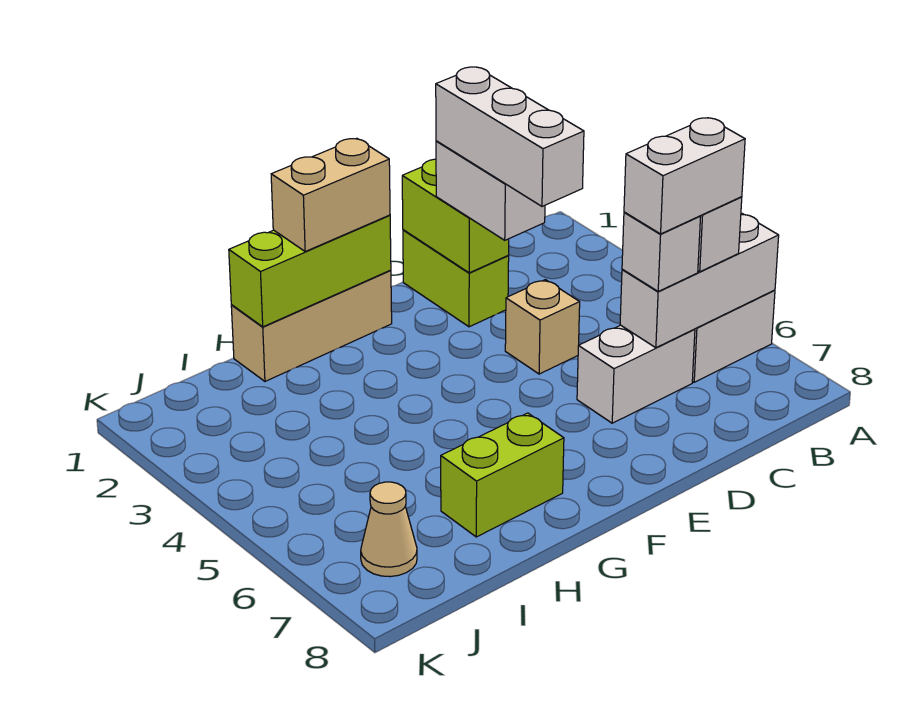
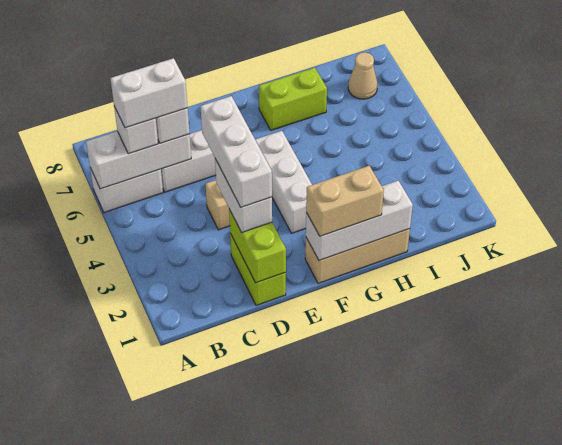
lime brick F1:H1 level 2 -> white brick F1:H1 level 2
none -> white brick F3:F5 level 1

